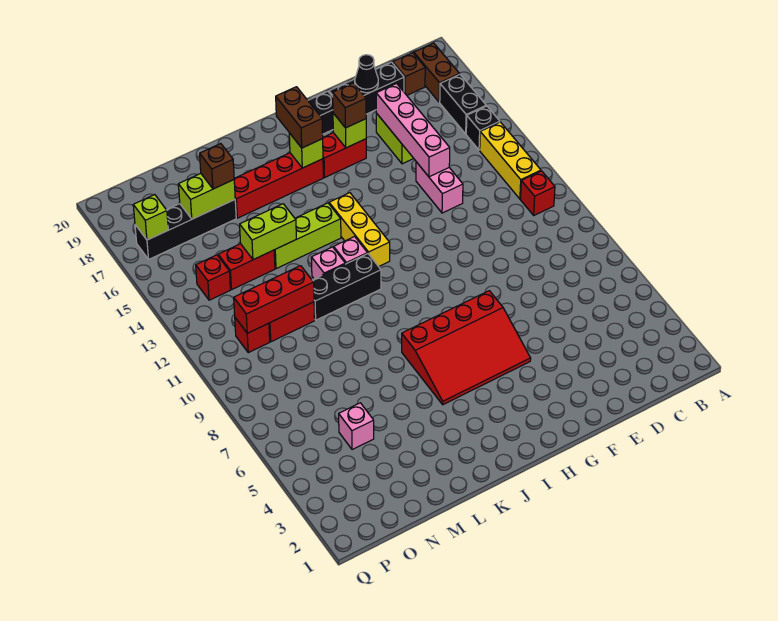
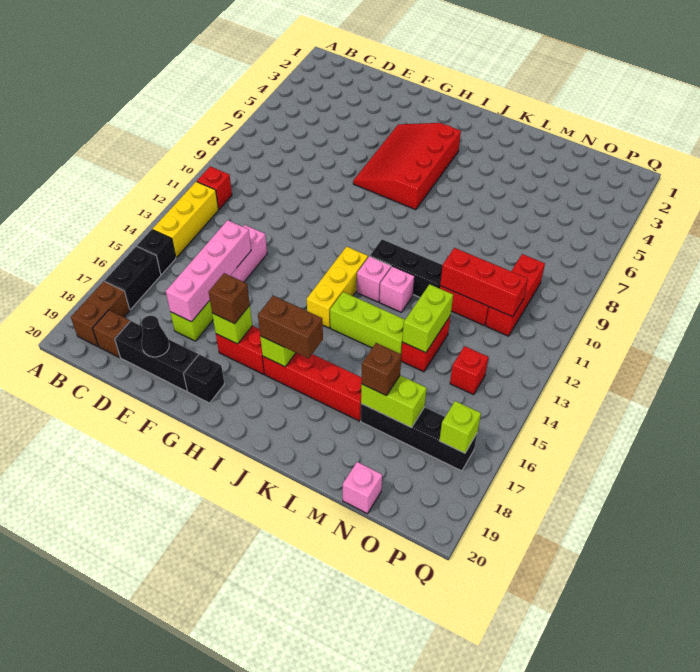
red slope G5:J7 level 1 top 7 -> red slope G4:I7 level 1 top I
brown brick I17:I18 level 3 -> brown brick I17:J17 level 3
lime brick L14:M14 level 2 -> lime brick M13:M14 level 2
red brick M14:N14 level 1 -> red brick M13:M14 level 1
pink brick N5 level 1 -> pink brick N20 level 1
red brick O11 level 1 -> red brick O9:O11 level 1

